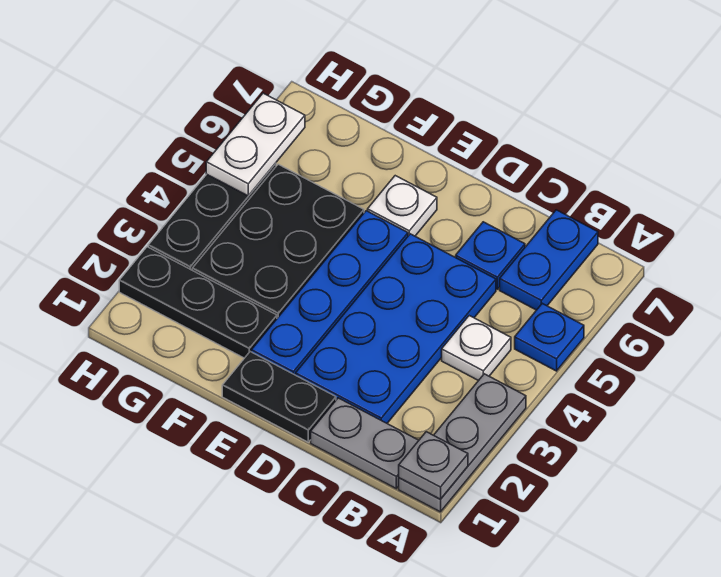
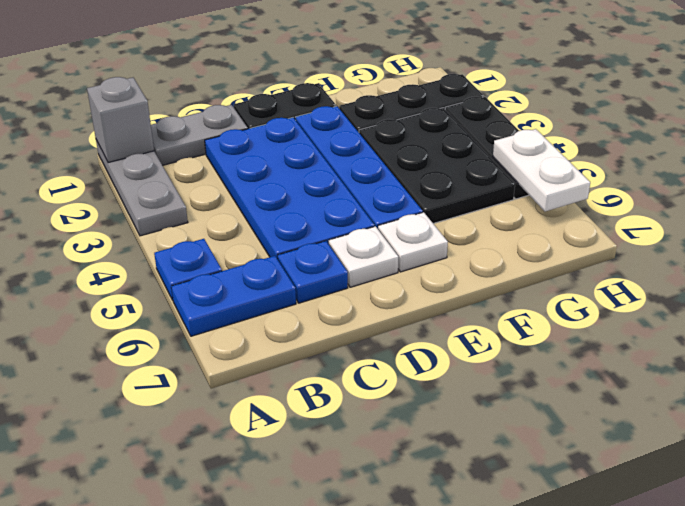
grey plate A1 level 2 -> grey brick A1 level 2
white plate B4 level 1 -> white plate D6 level 1
blue plate B6:B7 level 1 -> blue plate A6:B6 level 1

